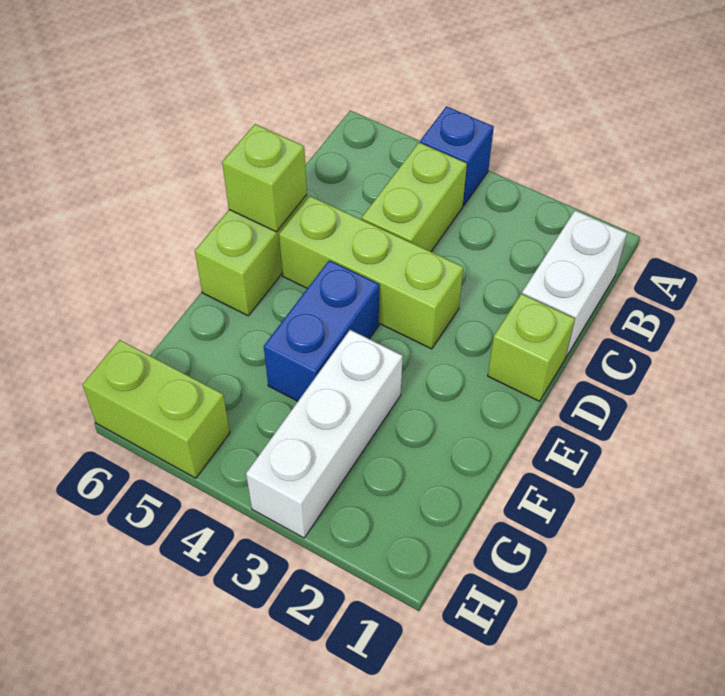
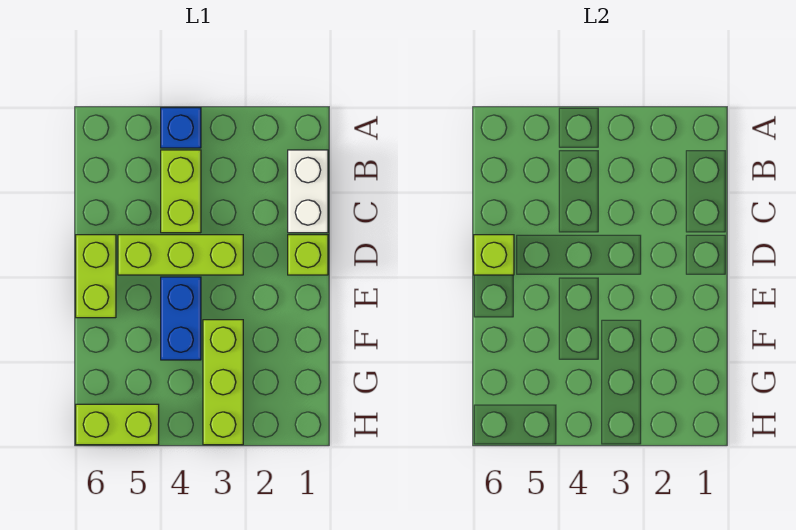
white brick F3:H3 level 1 -> lime brick F3:H3 level 1

